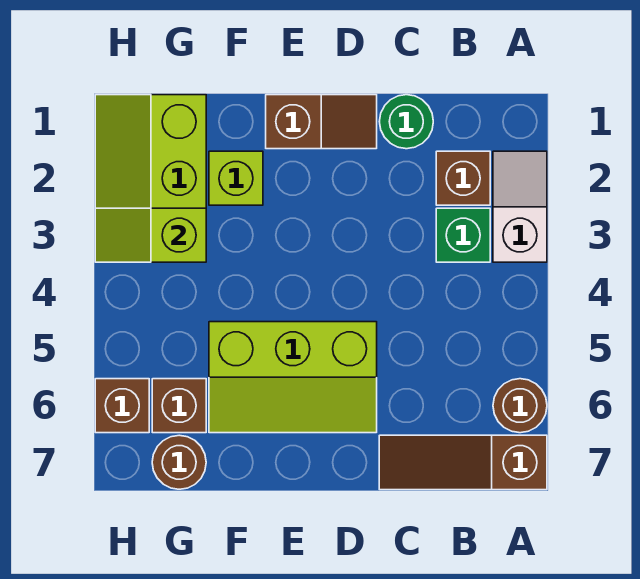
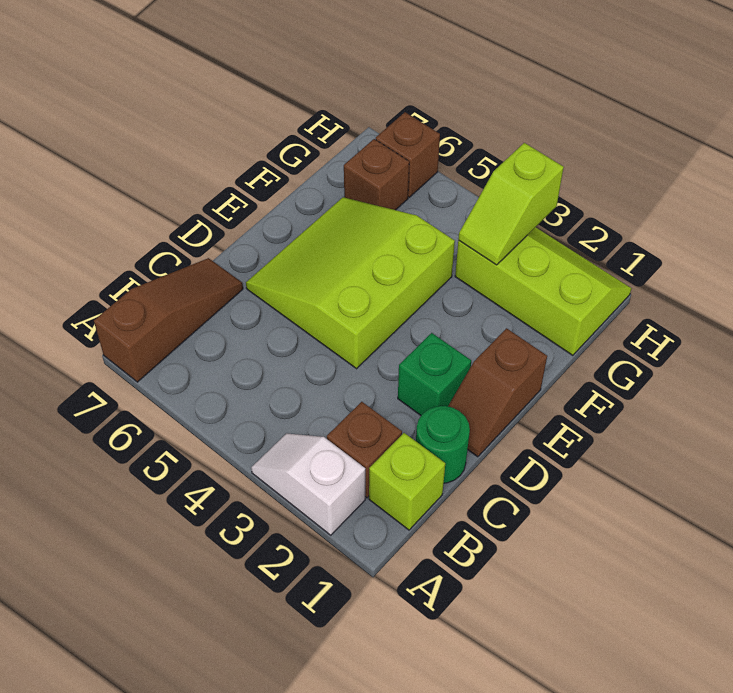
white slope A2:A3 level 1 top 3 -> white slope A2:A3 level 1 top 2
brown round brick A6 level 1 -> none
green brick B3 level 1 -> green brick D2 level 1
lime slope D5:F6 level 1 top 5 -> lime slope D4:F6 level 1 top 4
lime brick F2 level 1 -> lime brick B1 level 1
lime slope G3:H3 level 2 top G -> lime slope G3:H3 level 2 top H
brown round brick G7 level 1 -> none

